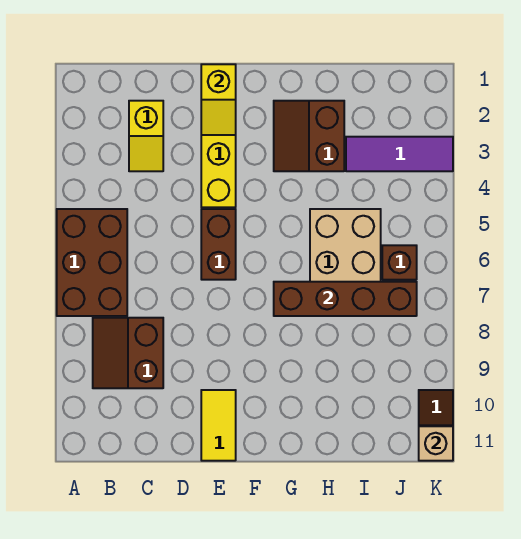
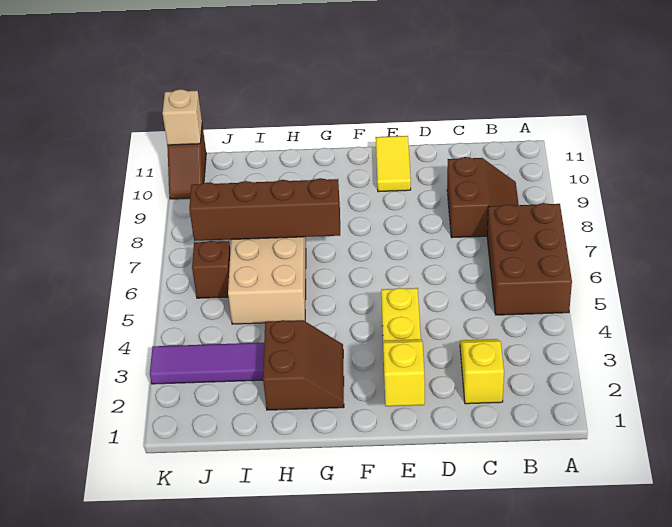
brown brick E5:E6 level 1 -> none

